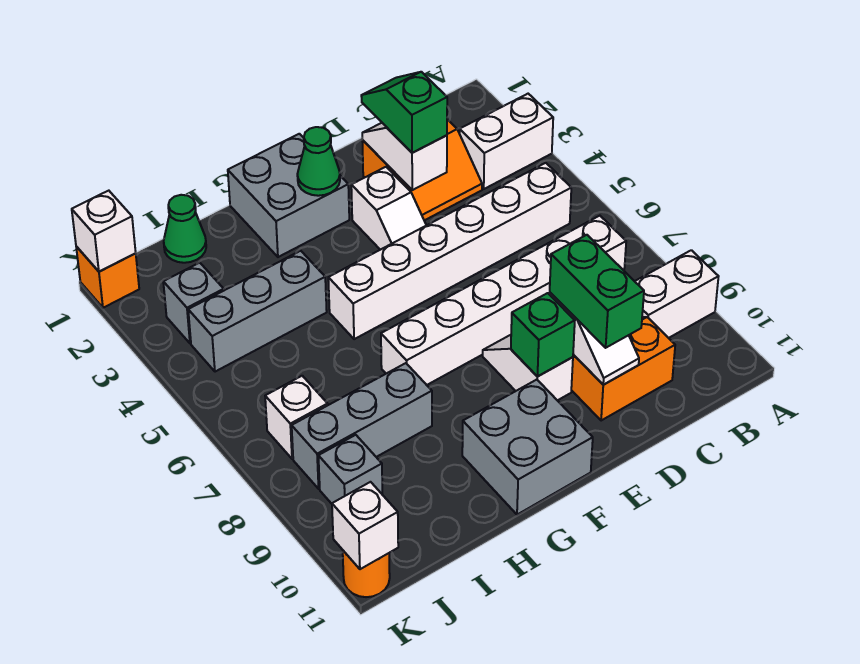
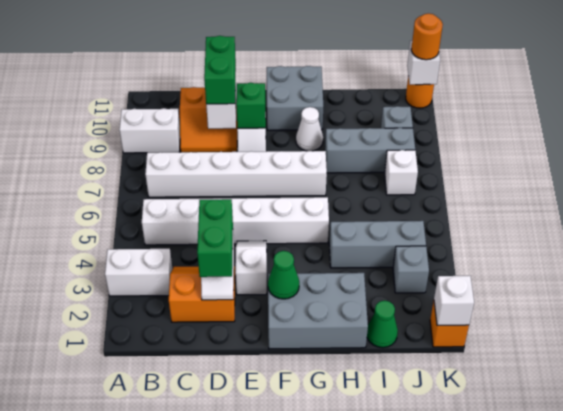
green slope D2:D3 level 3 top 3 -> green brick D2:D3 level 3
grey brick F1:G2 level 1 -> grey brick F1:H2 level 1
none -> white cone G9 level 1
none -> orange round brick K11 level 3

